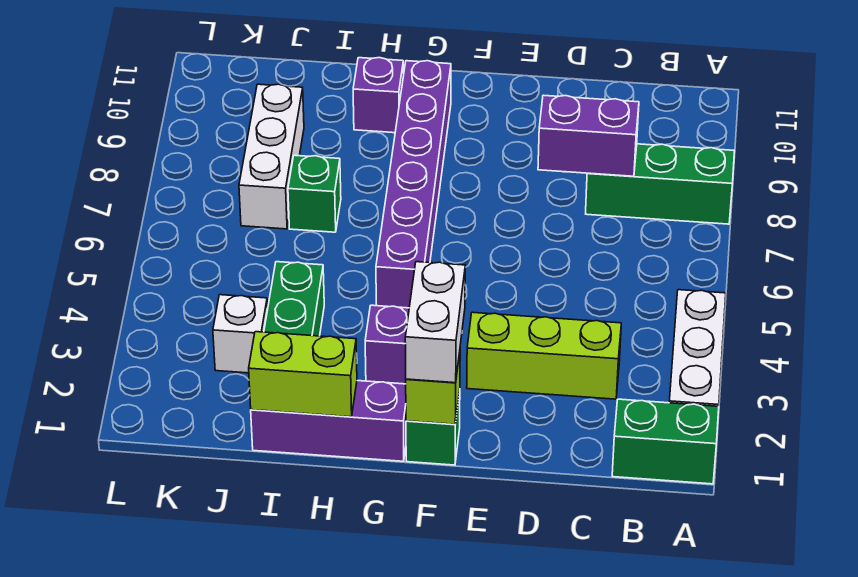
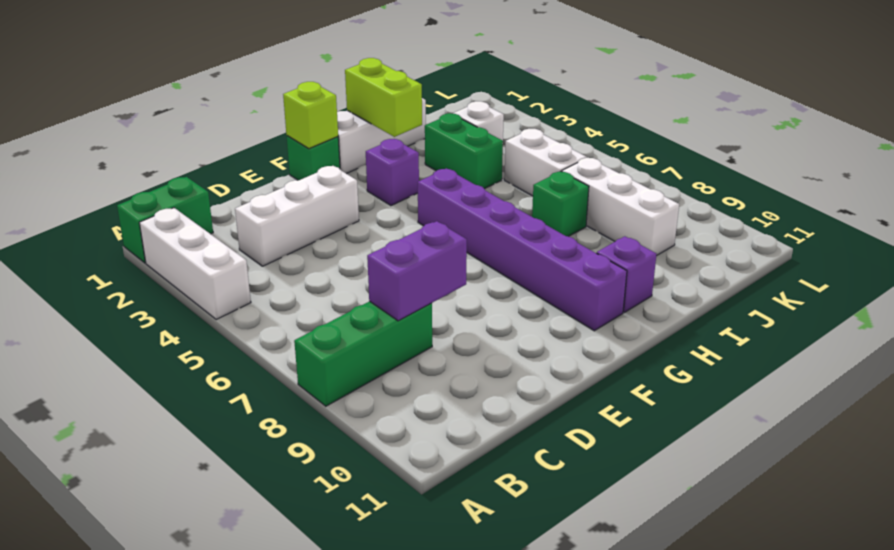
lime brick C3:E3 level 1 -> white brick C3:E3 level 1
white brick F1:F2 level 3 -> white brick J5:J6 level 1
purple brick G1:I1 level 1 -> white brick G1:I1 level 1
lime brick H1:I1 level 2 -> lime brick H1:H2 level 2

